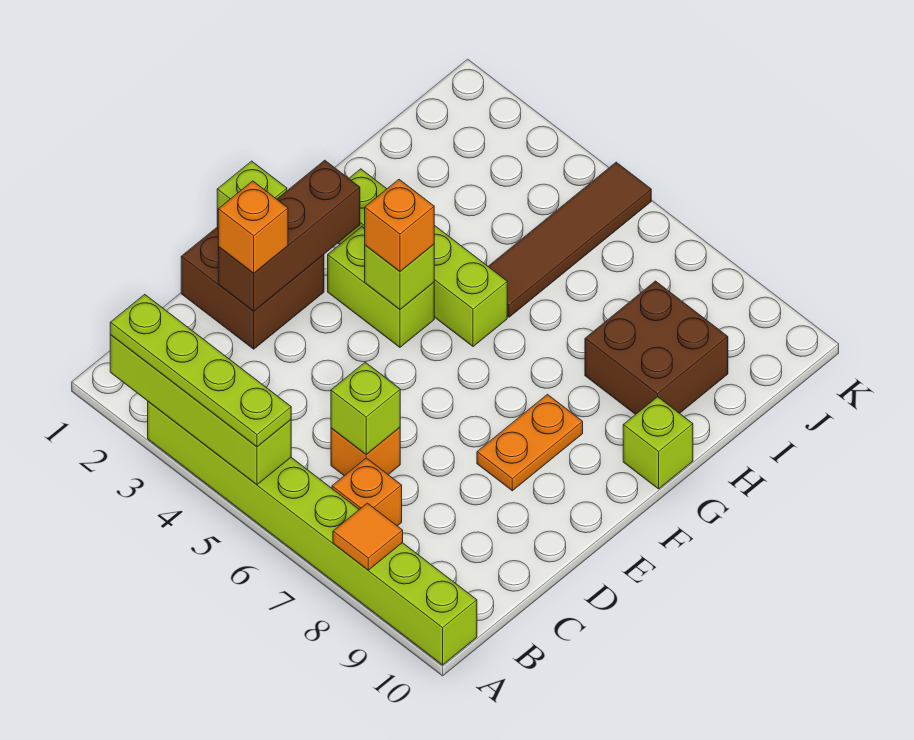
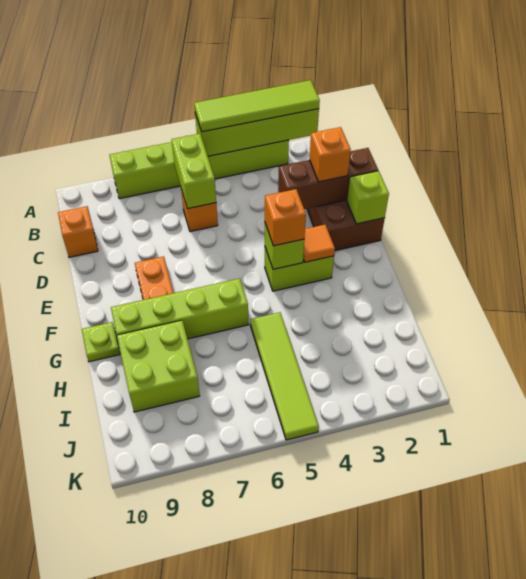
lime plate A2:A5 level 3 -> lime tile A2:A5 level 3
lime brick A3:A10 level 1 -> lime brick A3:A8 level 1
orange tile A8 level 2 -> orange tile F3 level 2
orange brick B7 level 1 -> orange brick C10 level 1
lime brick C6 level 2 -> lime brick B6:C6 level 2
brown brick D2:F2 level 2 -> brown brick D1:D3 level 2
lime brick G2:G5 level 1 -> lime brick G6:G9 level 1
lime brick G10 level 1 -> lime plate G10 level 1
brown tile H5:K5 level 1 -> lime tile H5:K5 level 1
brown brick H8:I9 level 1 -> lime brick H8:I9 level 1

